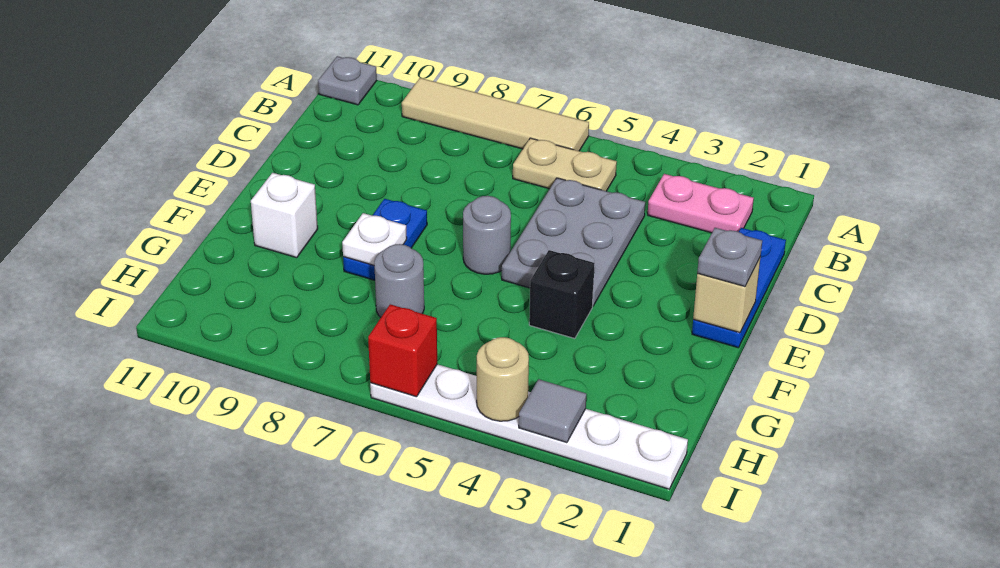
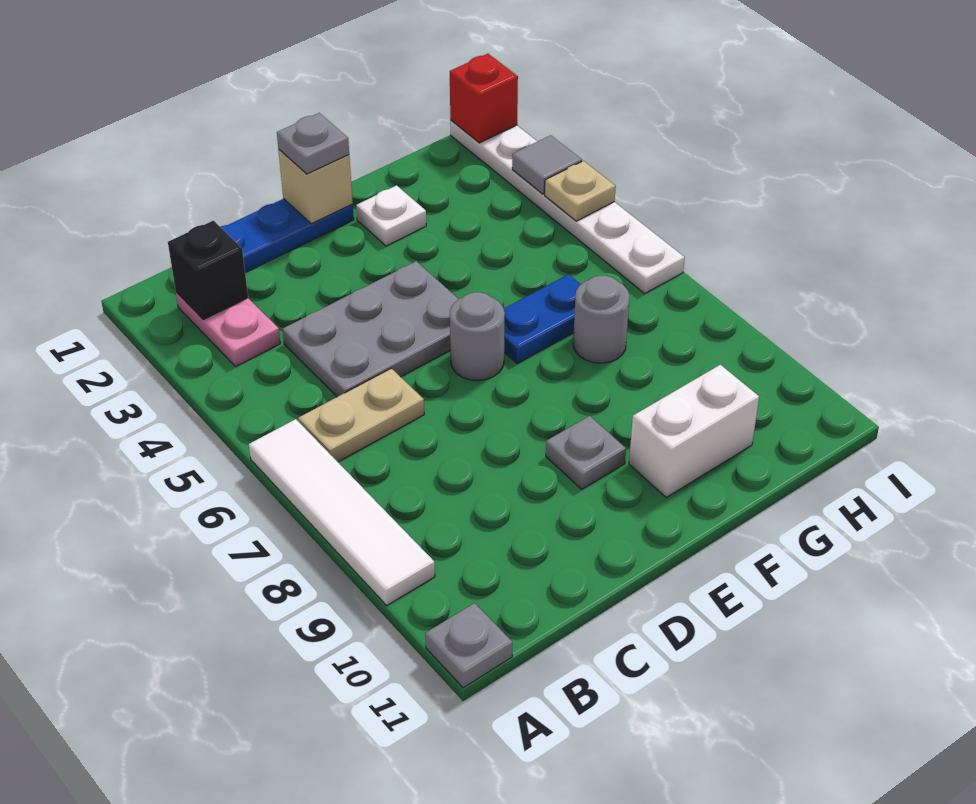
tan tile A6:A9 level 1 -> white tile A6:A9 level 1
tan plate B5:B6 level 1 -> tan plate B6:C6 level 1
blue plate E8:F8 level 1 -> blue plate F6:G6 level 1
none -> grey plate E9 level 1
black brick F4 level 1 -> black brick B2 level 2
white plate F8 level 2 -> white plate F2 level 1
white brick F10 level 1 -> white brick F10:G10 level 1
tan round brick I4 level 2 -> tan plate I4 level 2
red brick I6 level 2 -> red brick I1 level 2

